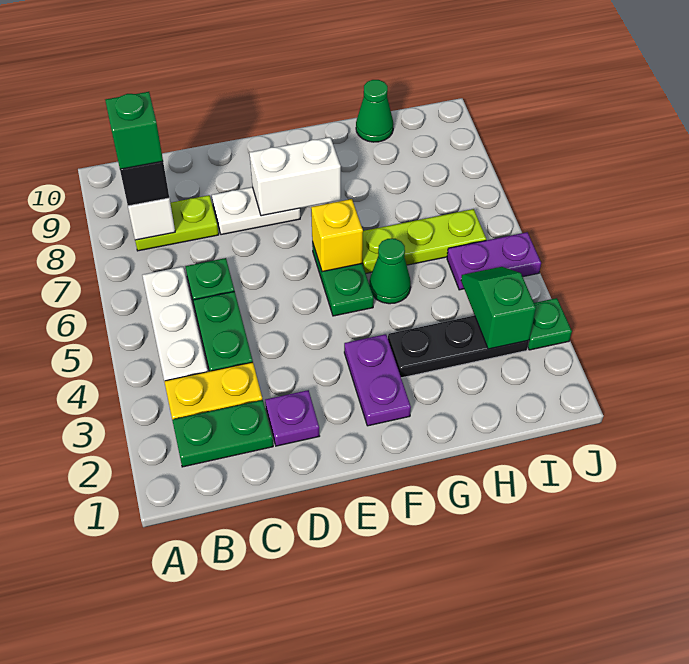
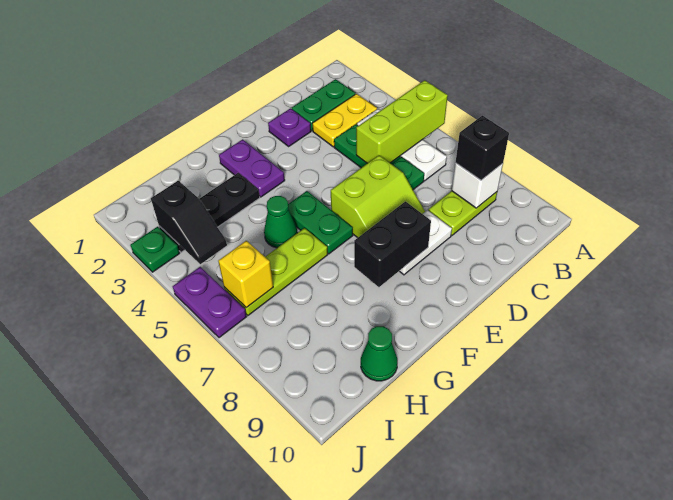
none -> lime brick A5:C5 level 2
green brick B8 level 4 -> none
none -> lime slope D6:E7 level 1 top 6
white brick E8:F8 level 2 -> black brick E8:F8 level 2
yellow brick F6 level 2 -> yellow brick I6 level 2
green slope I3:I4 level 2 top 3 -> black slope I3:I4 level 2 top 3
purple plate I5:J5 level 1 -> purple plate J5:J6 level 1

